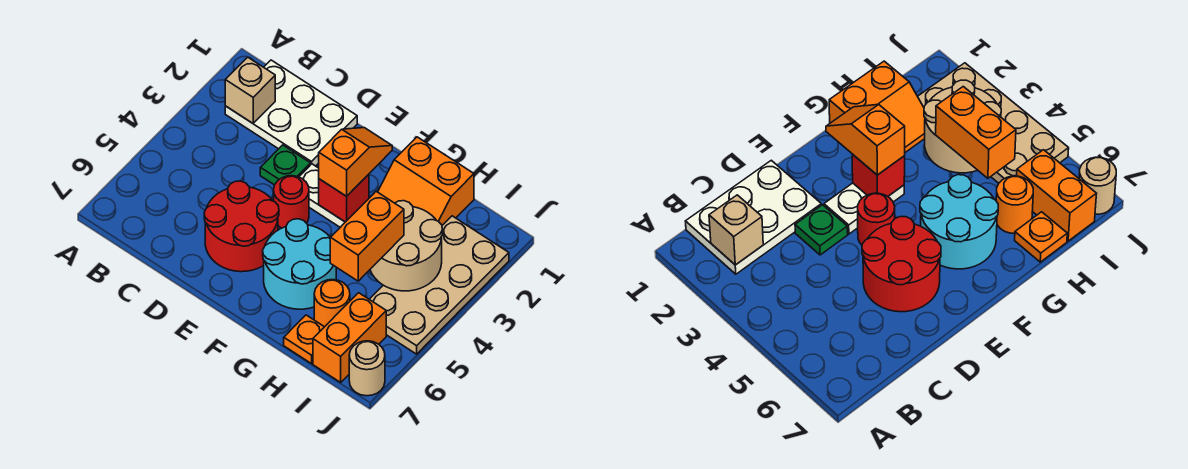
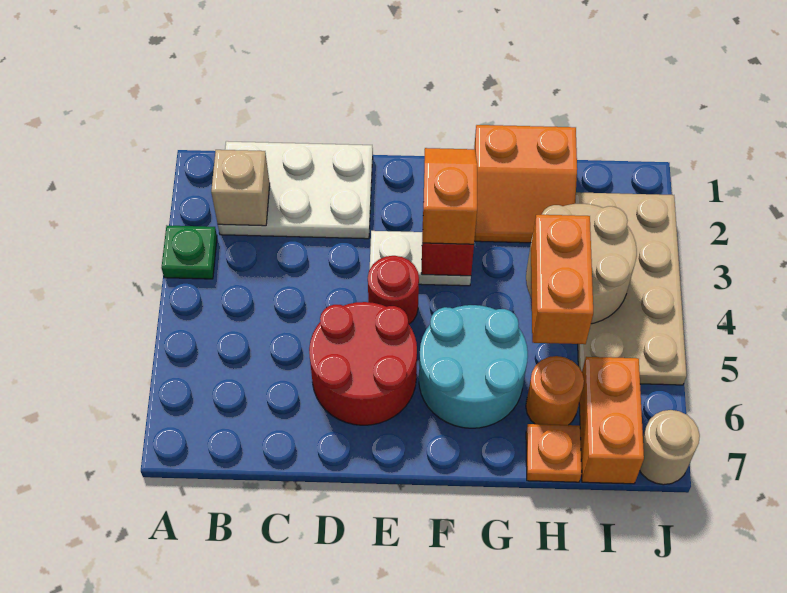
green plate D3 level 1 -> green plate A3 level 1

